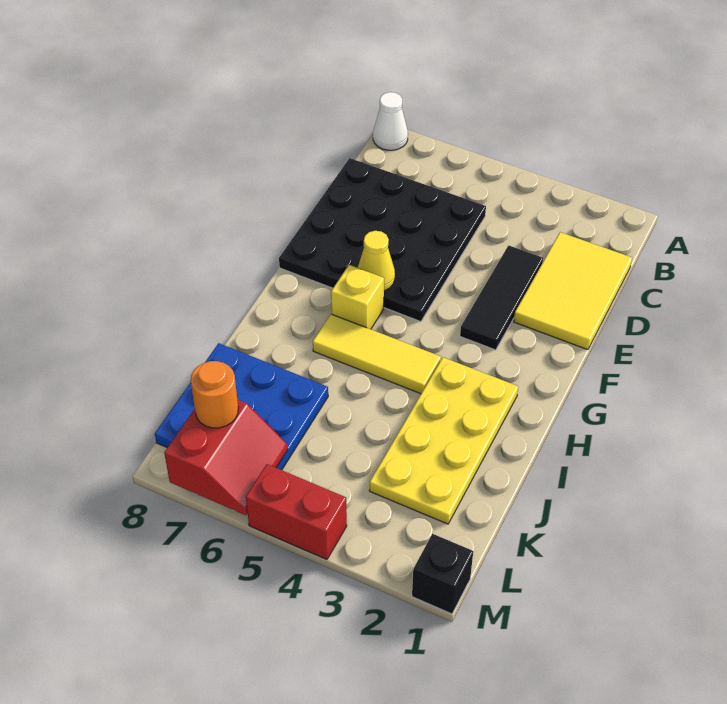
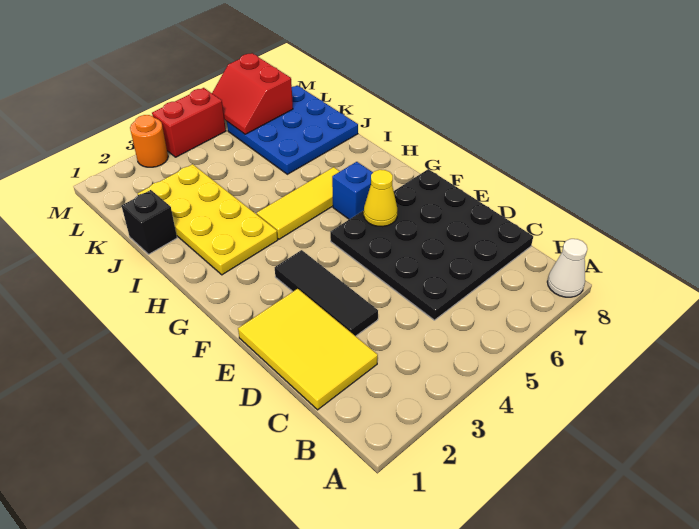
yellow brick G6 level 1 -> blue brick G6 level 1
orange round brick L7 level 3 -> orange round brick M3 level 1
black brick M1 level 1 -> black brick J1 level 1

